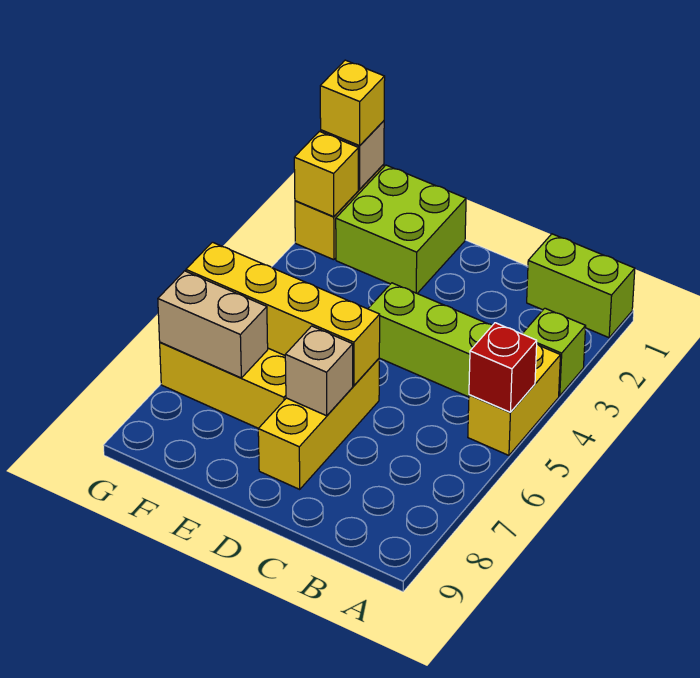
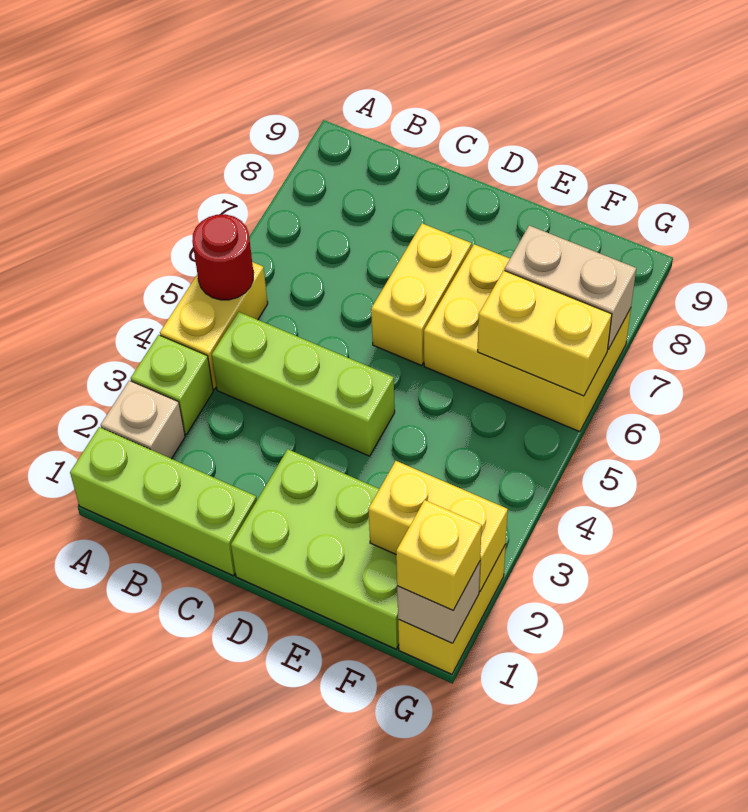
lime brick A1:B1 level 1 -> lime brick A1:C1 level 1
red brick A5 level 2 -> red round brick A5 level 2
yellow brick D6:D8 level 1 -> yellow brick D6:D7 level 1
yellow brick D6:G6 level 2 -> yellow brick F6:G6 level 2
tan brick D7 level 2 -> tan brick A2 level 1
lime brick E1:F2 level 1 -> lime brick D1:F2 level 1
yellow brick G2 level 2 -> yellow brick F2:G2 level 2

